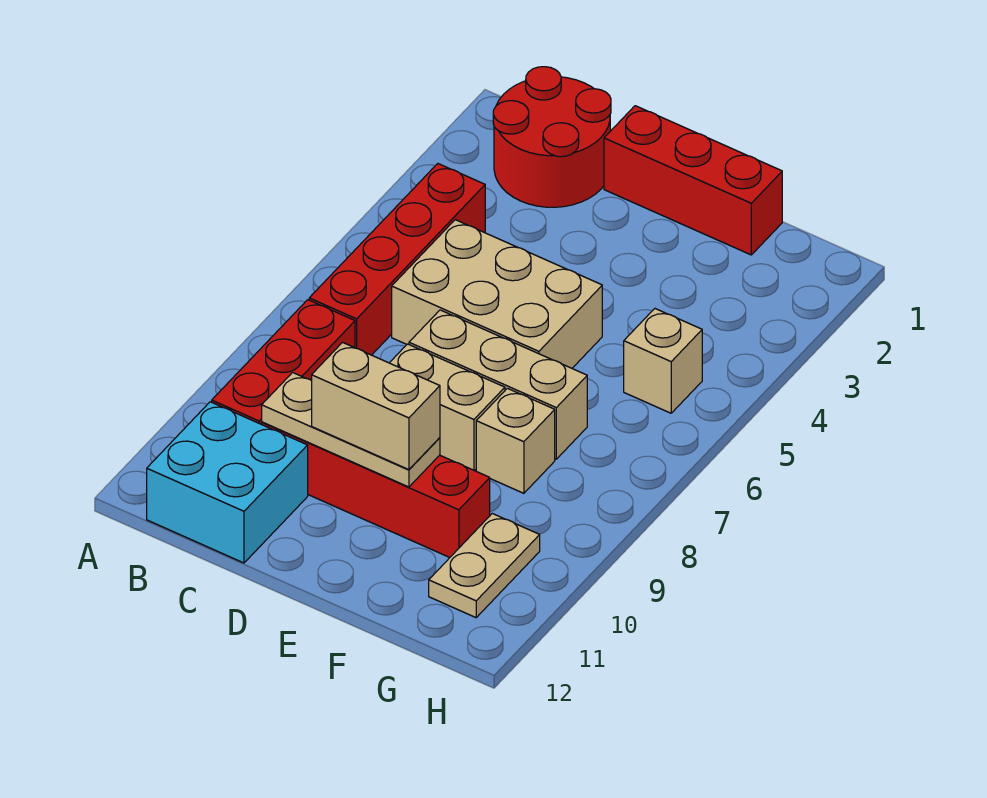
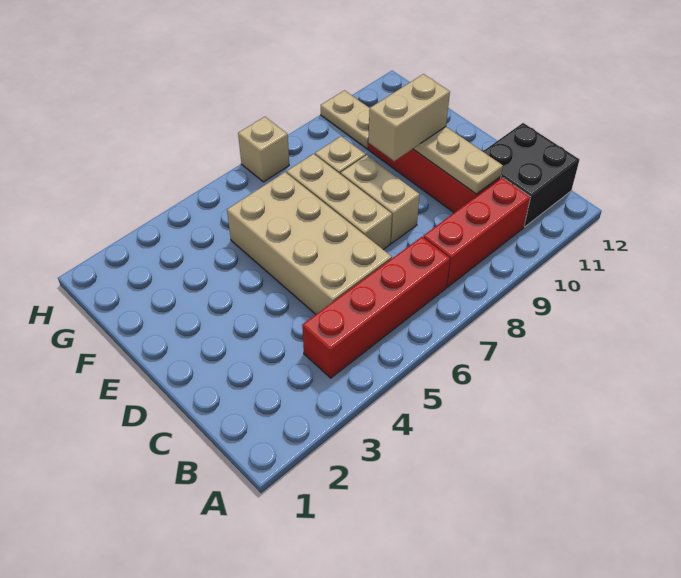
red round brick B1:C2 level 1 -> none
cyan brick B11:C12 level 1 -> black brick B11:C12 level 1
tan brick C5:E6 level 1 -> tan brick C5:F6 level 1
red brick D1:F1 level 1 -> none
tan brick D10:E10 level 3 -> tan brick E9:E10 level 3
tan brick G5 level 1 -> tan brick H7 level 1
tan plate G10:G11 level 1 -> tan plate G10:H10 level 1

